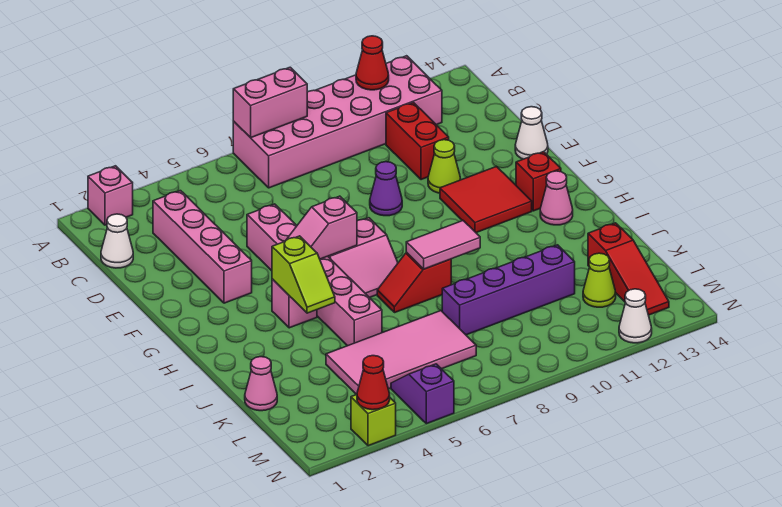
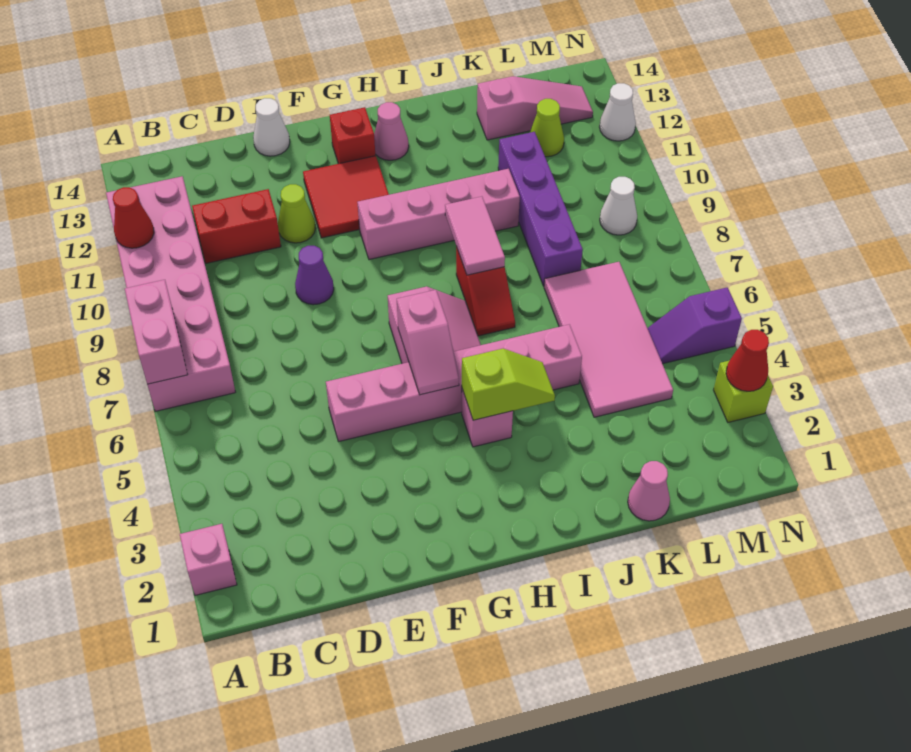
white cone C1 level 1 -> white cone M9 level 1
pink brick C3:F3 level 1 -> pink brick G10:J10 level 1
red slope K13:M13 level 1 top K -> pink slope K13:M13 level 1 top K

